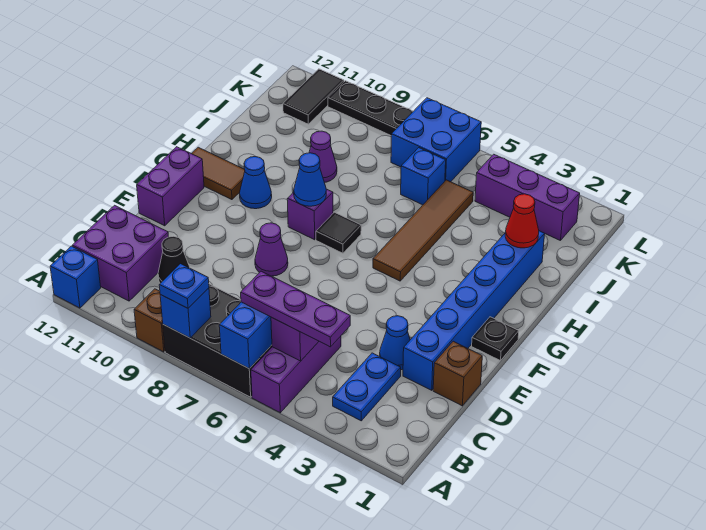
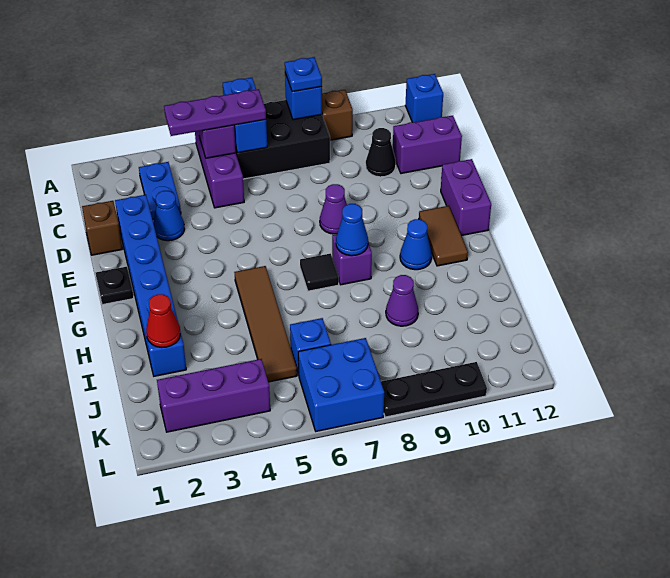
purple brick B11:C12 level 1 -> purple brick C11:C12 level 1
brown tile G11:G12 level 1 -> brown tile F11:G11 level 1
black tile K11:L11 level 1 -> none

